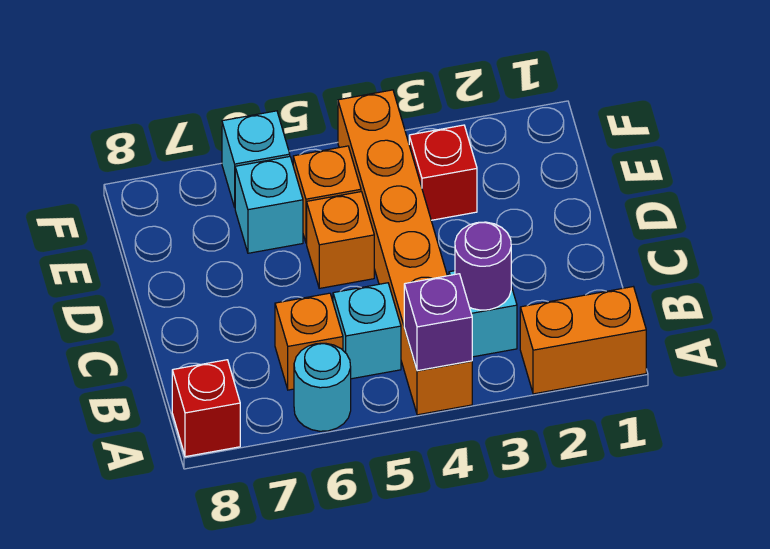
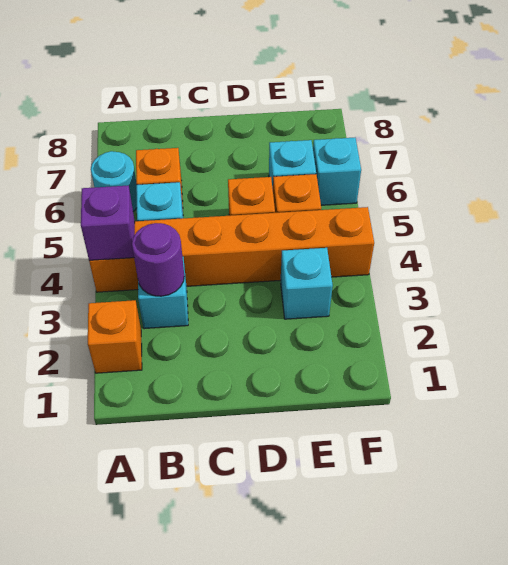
orange brick A1:A2 level 1 -> orange brick A2 level 1
red brick A8 level 1 -> none
red brick E3 level 1 -> cyan brick E3 level 1

